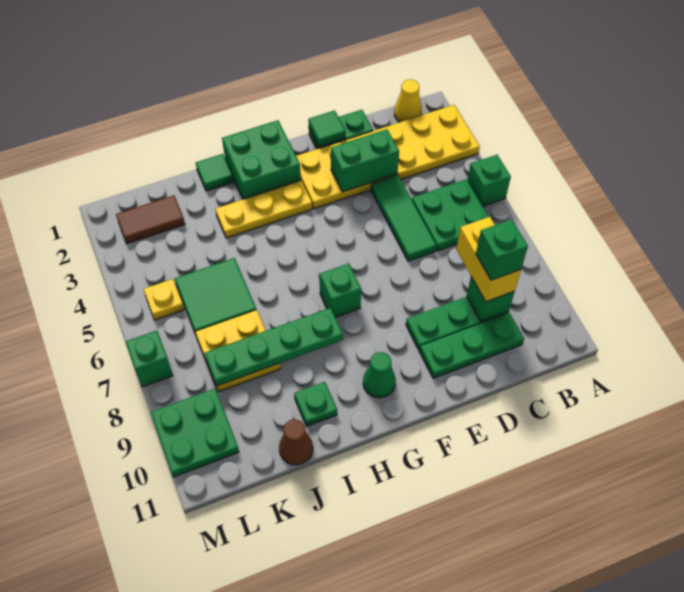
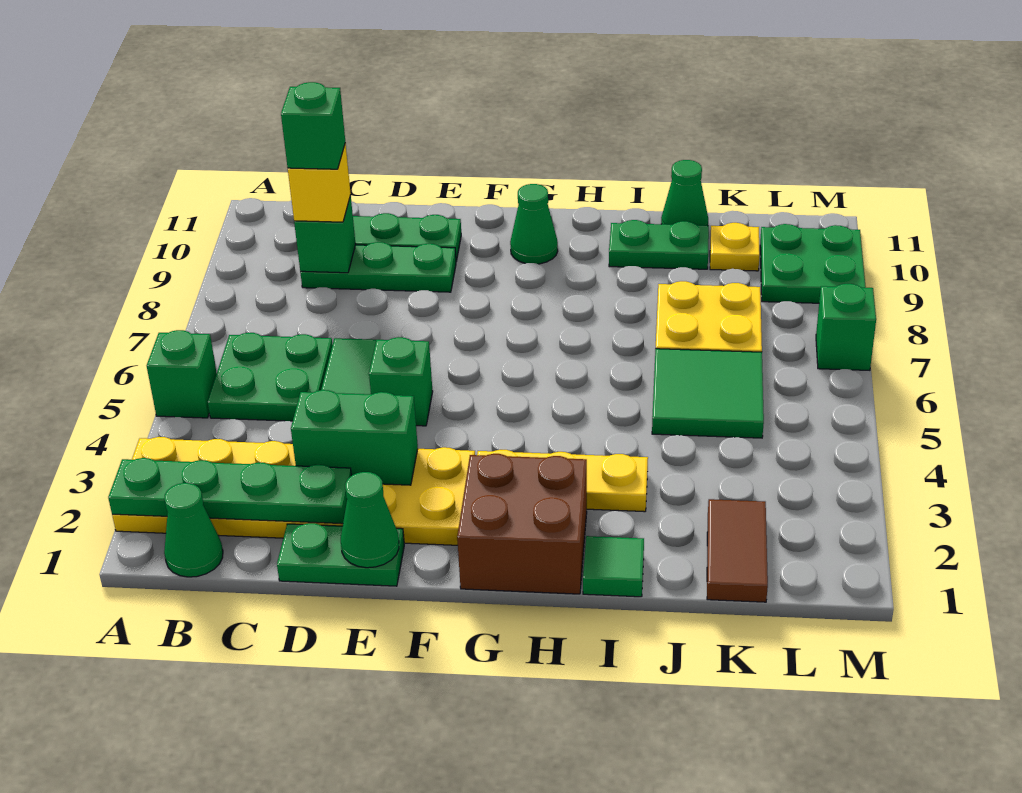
yellow cone B1 level 1 -> green cone B1 level 1
yellow brick C8:C9 level 3 -> yellow brick C9 level 3
green tile E1 level 2 -> green cone E1 level 2
green brick G1:H2 level 1 -> brown brick G1:H2 level 1
green brick G7 level 1 -> green brick E5 level 1
green plate H8:K8 level 2 -> green plate A2:D2 level 2
green plate I10 level 1 -> green plate I10:J10 level 1
brown cone J11 level 1 -> green cone J11 level 1
brown tile K2:L2 level 1 -> brown tile K1:K2 level 1
yellow plate L5 level 1 -> yellow plate K10 level 1

